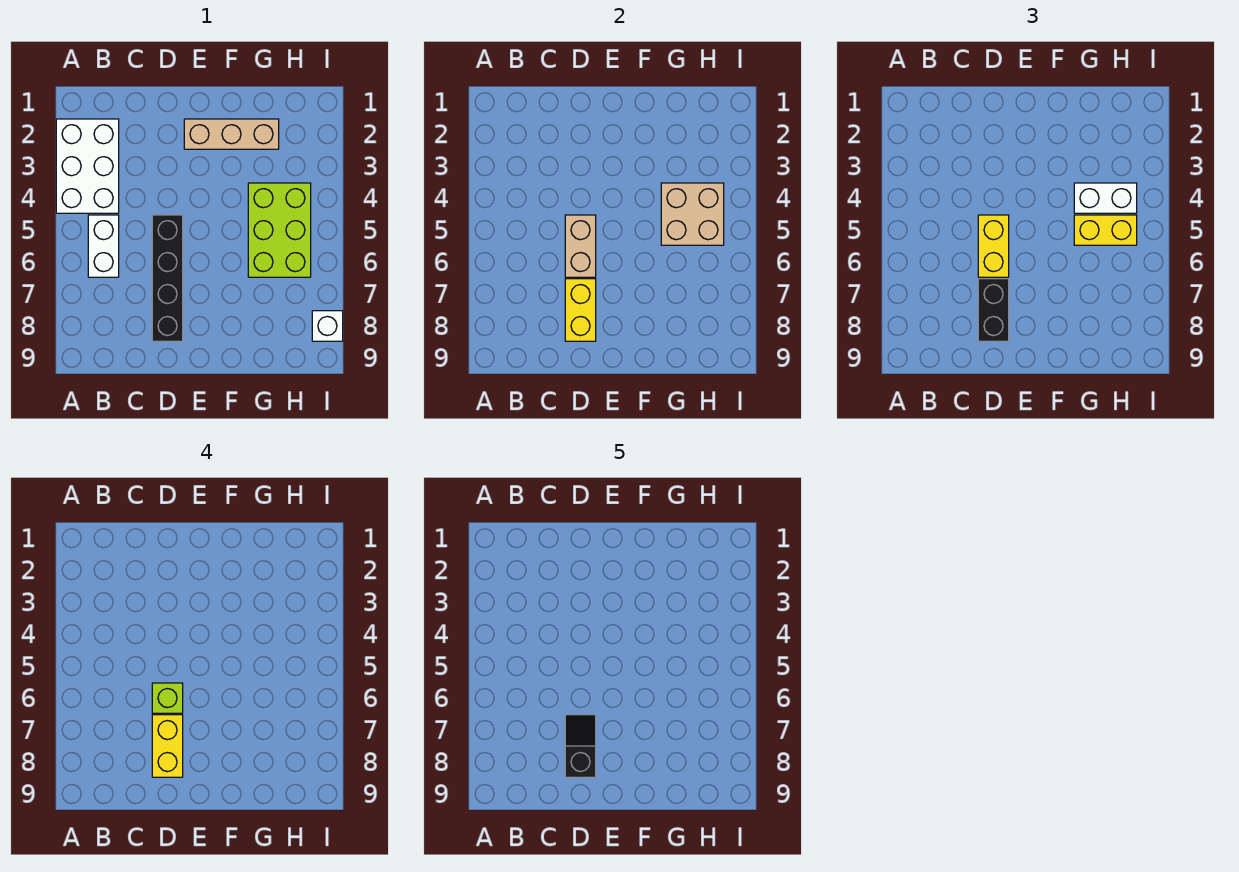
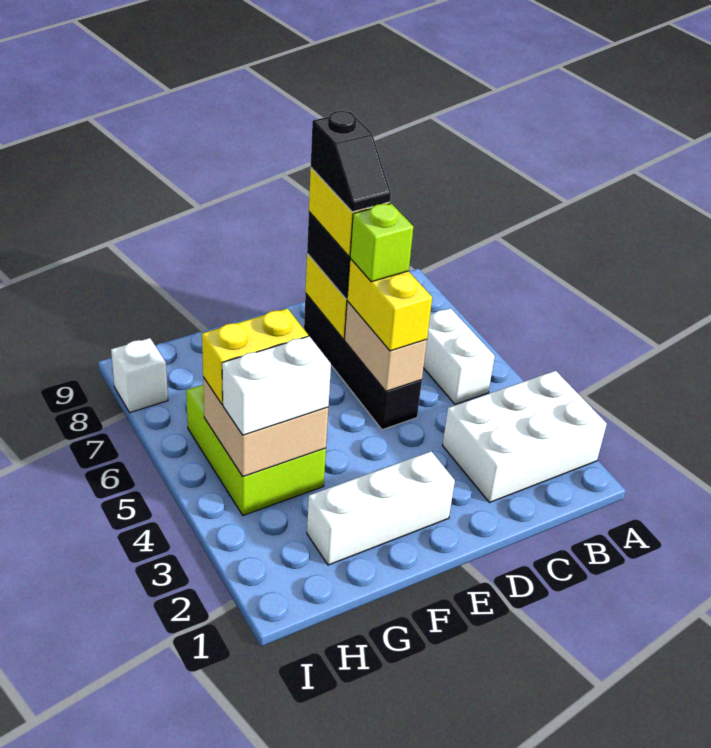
white brick A2:B4 level 1 -> white brick A2:C3 level 1
tan brick E2:G2 level 1 -> white brick E2:G2 level 1

